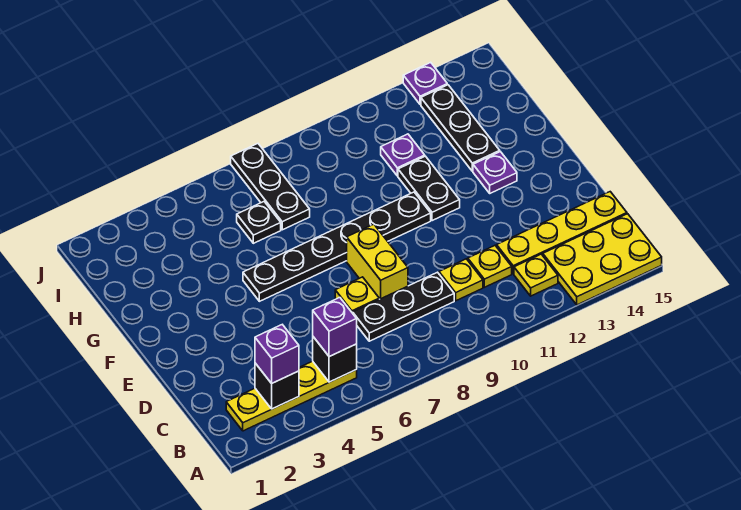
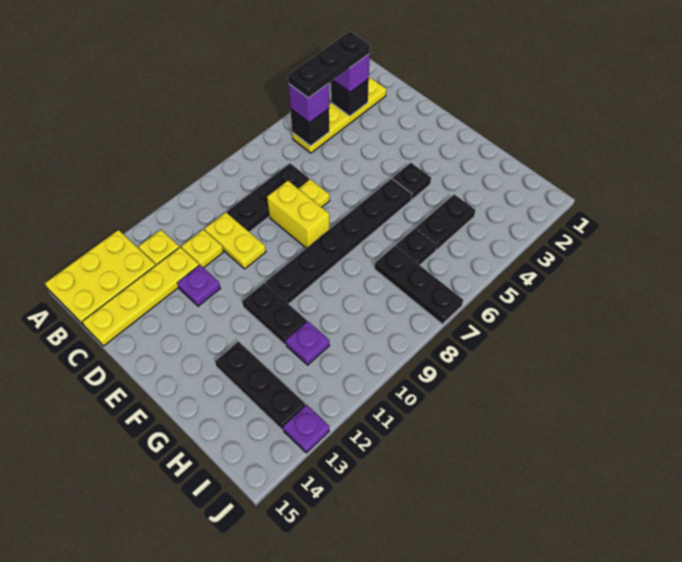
none -> black plate B3:B5 level 4
yellow plate C10 level 1 -> yellow plate C10:D10 level 1
none -> black plate F4 level 1
purple plate F13 level 1 -> purple plate D12 level 1
none -> black plate H4:H5 level 1

